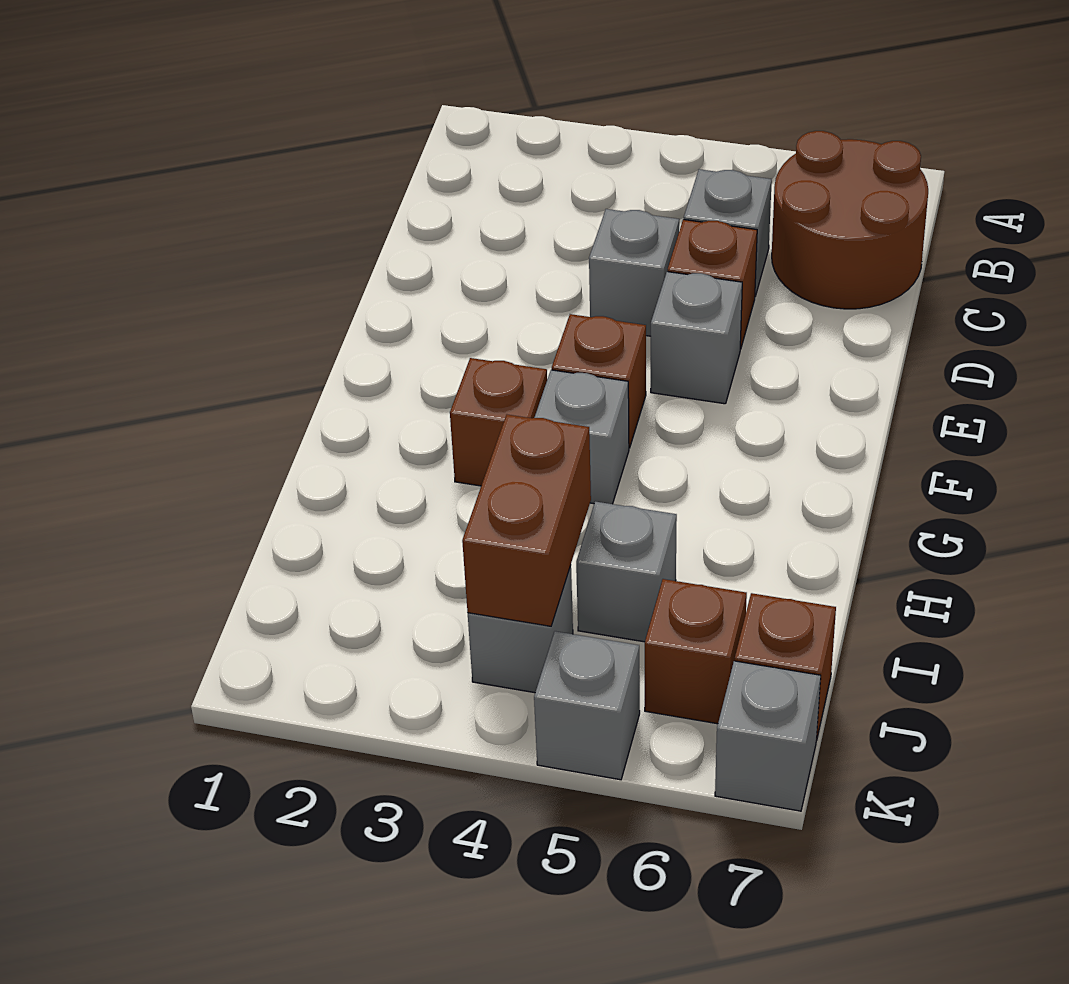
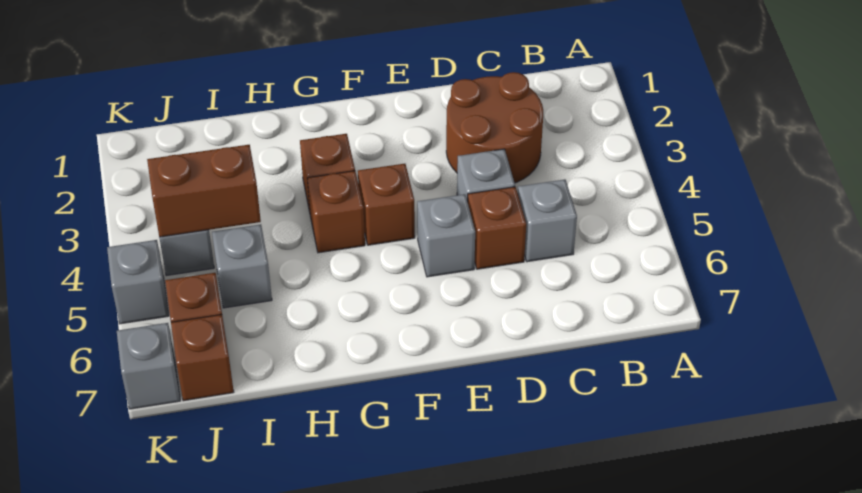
brown round brick B6:C7 level 1 -> brown round brick C2:D3 level 1
grey brick G4 level 1 -> brown brick G4 level 1

